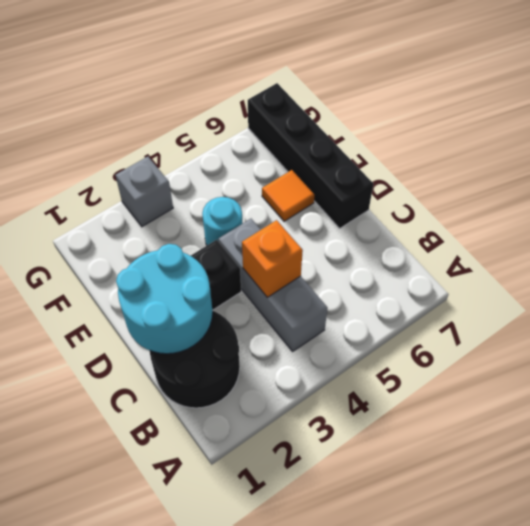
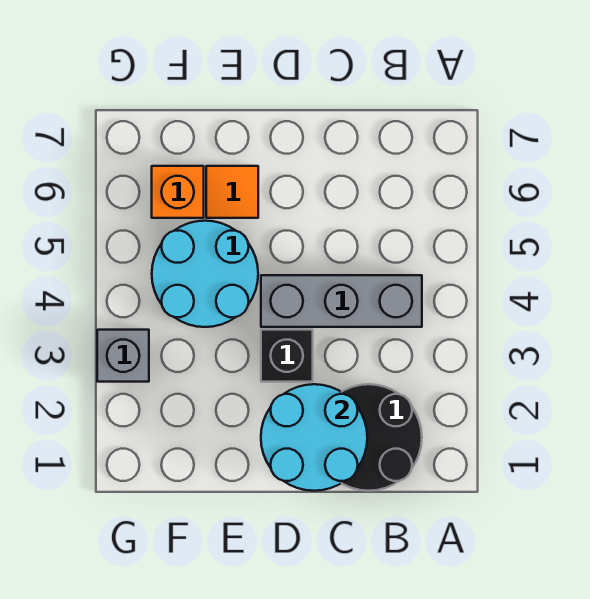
orange brick C4 level 2 -> orange brick F6 level 1
black brick D7:G7 level 1 -> none
cyan round brick E4 level 1 -> cyan round brick E4:F5 level 1

